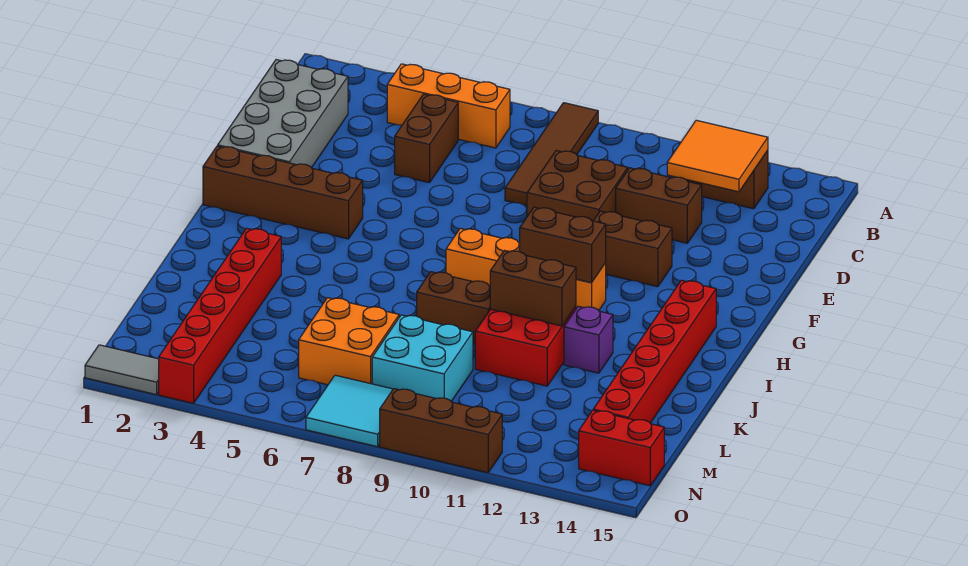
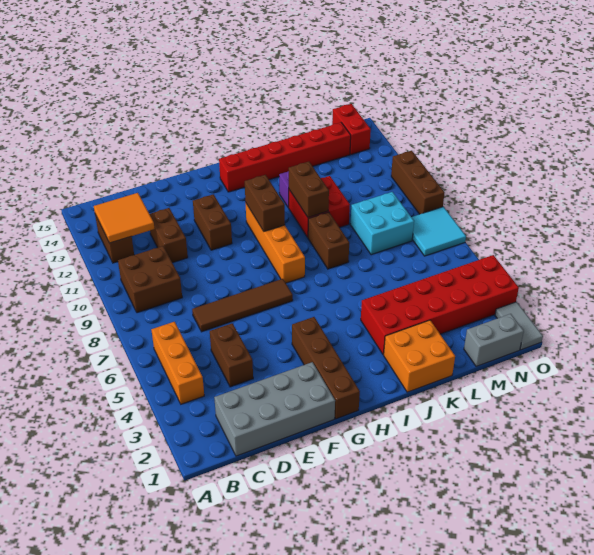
brown tile A8:D8 level 1 -> brown tile D7:G7 level 1
brown brick C5:D5 level 1 -> brown brick D4:D5 level 1
brown brick D9:E10 level 1 -> brown brick B9:C10 level 1
red brick J3:O3 level 1 -> red brick J3:O4 level 1
orange brick L6:M7 level 1 -> orange brick J1:K2 level 1
none -> grey brick M1:N1 level 1

